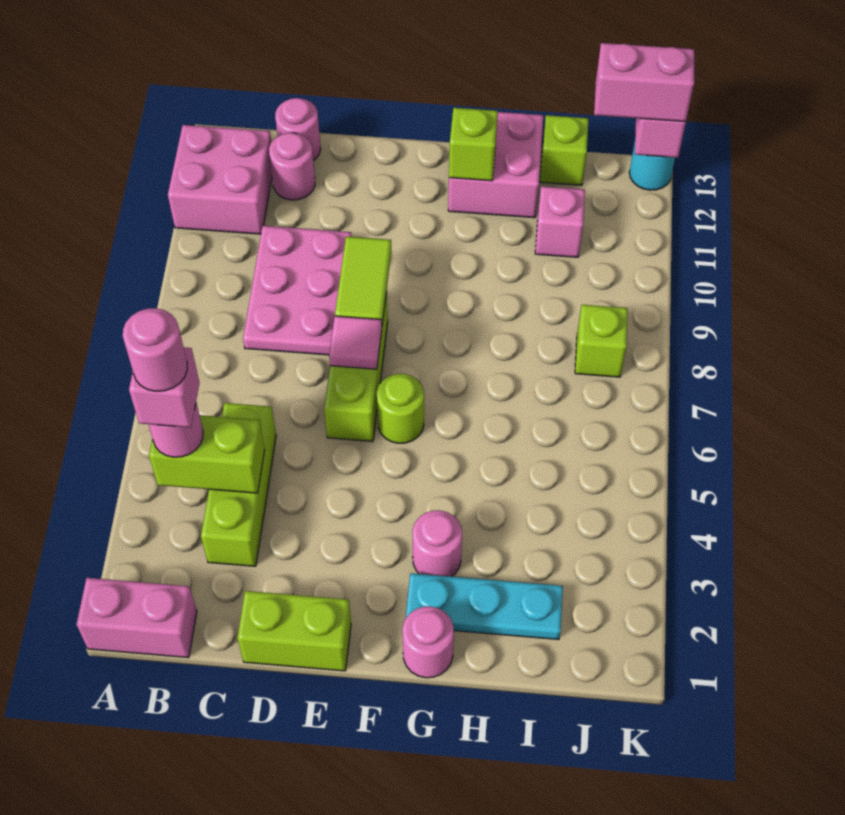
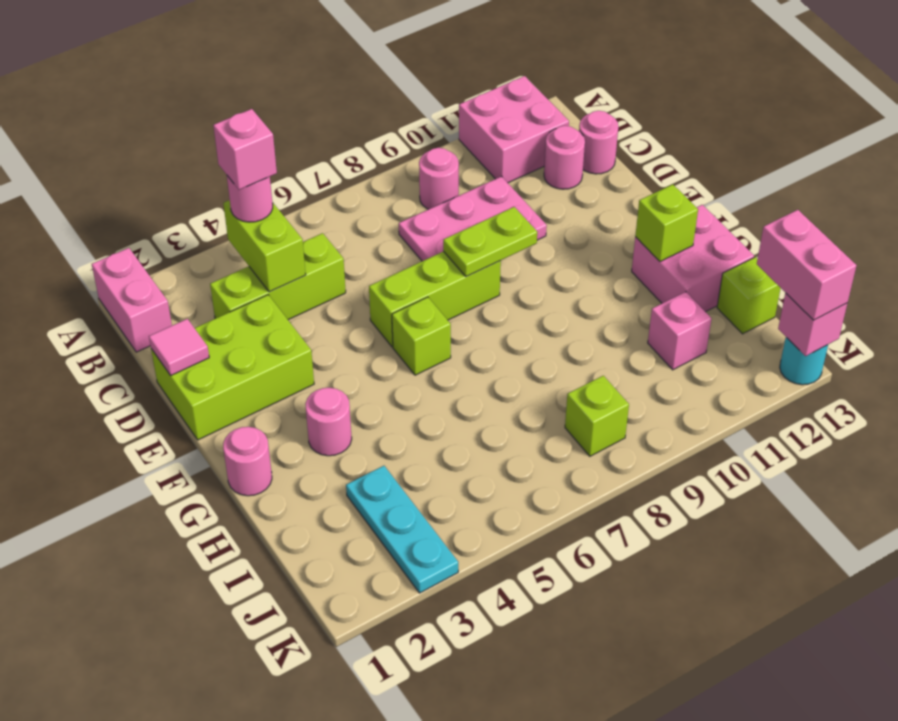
pink round brick B4 level 5 -> pink round brick B9 level 1
lime brick D1:E1 level 1 -> lime brick D1:E3 level 1
pink tile E7 level 2 -> pink tile D1 level 2
lime tile E8:E9 level 2 -> lime plate E8:E9 level 2
lime round brick F6 level 1 -> lime brick F6 level 1
cyan plate G2:I2 level 1 -> cyan plate I3:K3 level 1

